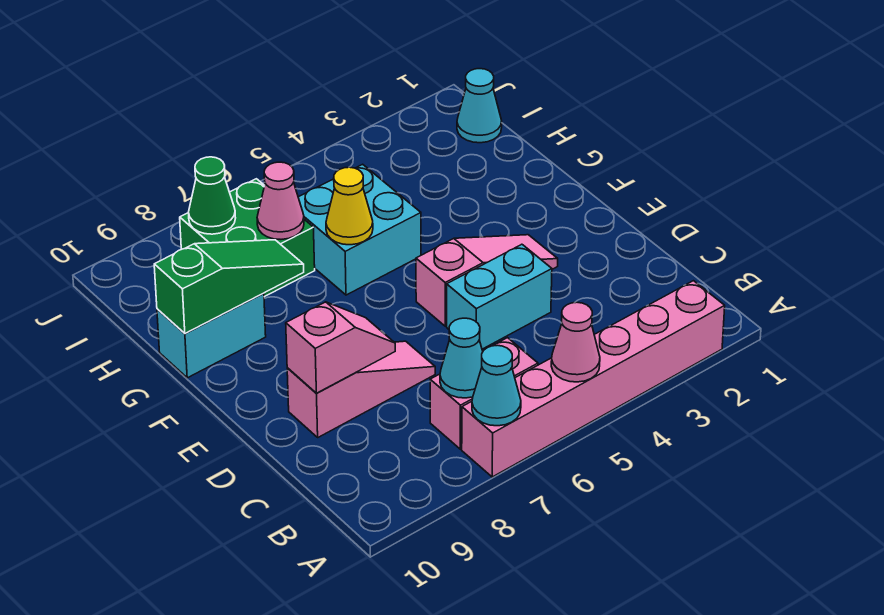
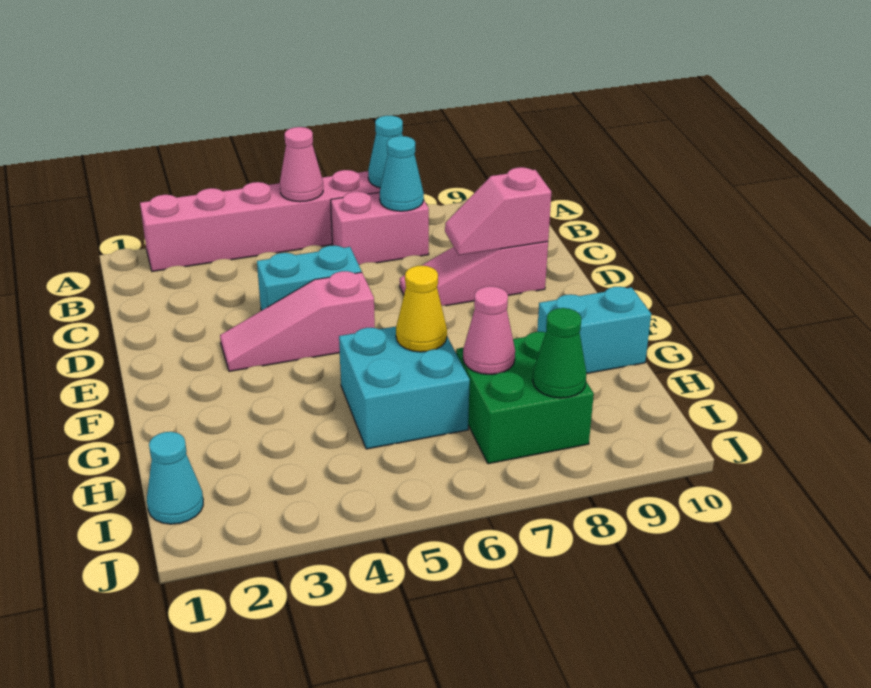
green slope G8:G10 level 2 top 10 -> none

